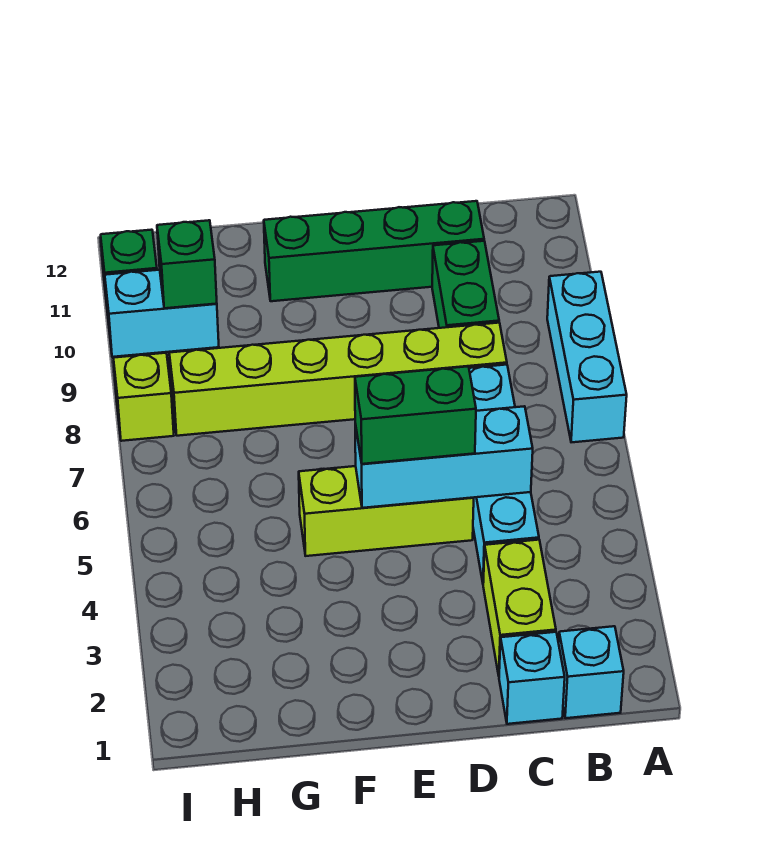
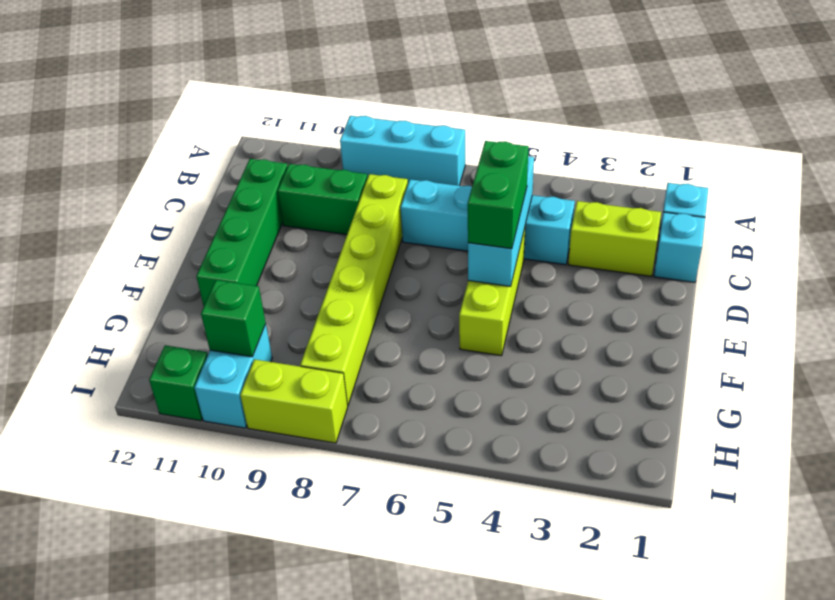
lime brick I8 level 1 -> lime brick I8:I9 level 1

